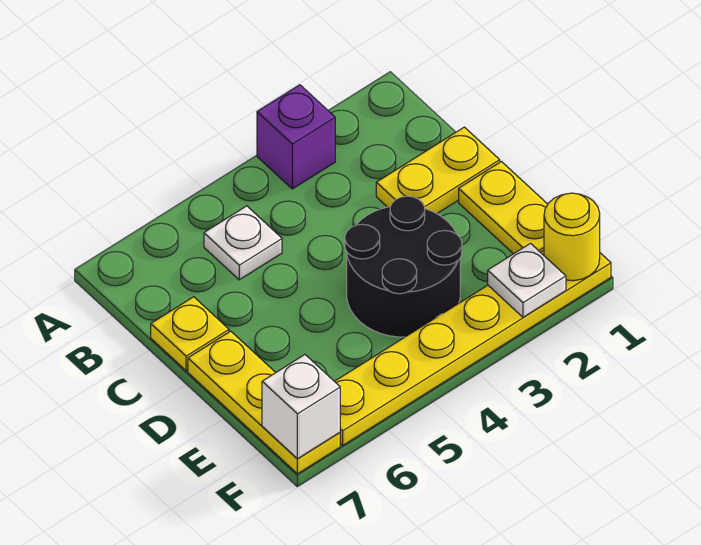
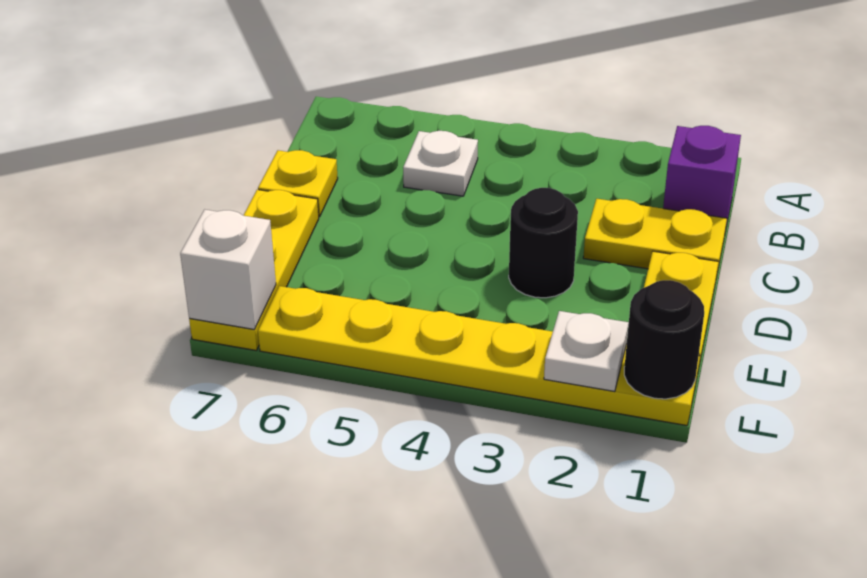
purple brick A3 level 1 -> purple brick B1 level 1
black round brick D3:E4 level 1 -> black round brick D3 level 1
yellow round brick F1 level 2 -> black round brick F1 level 2

